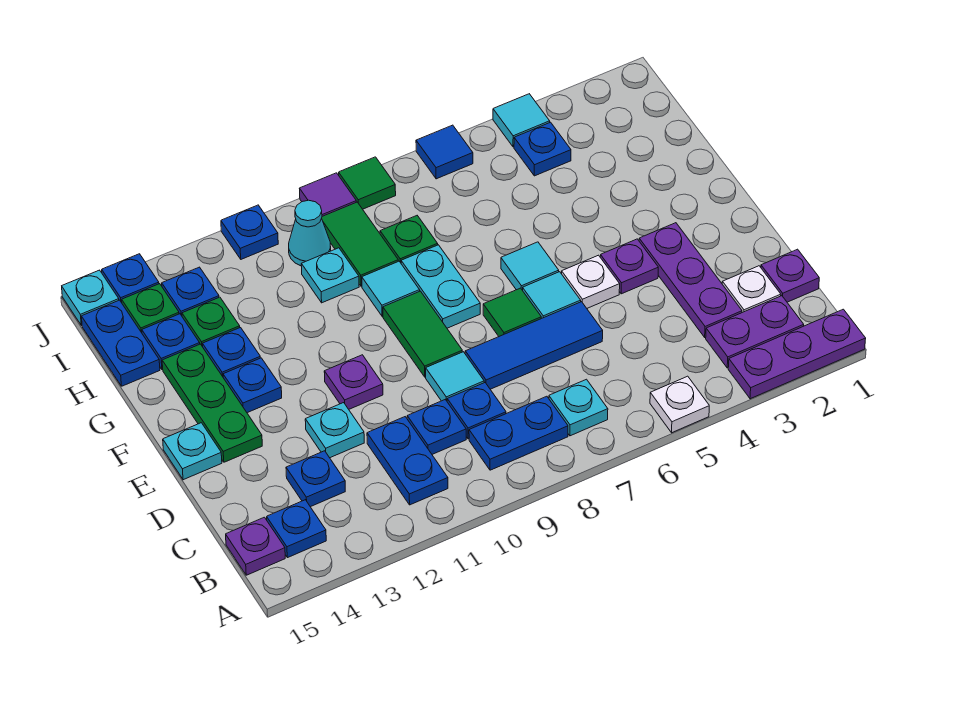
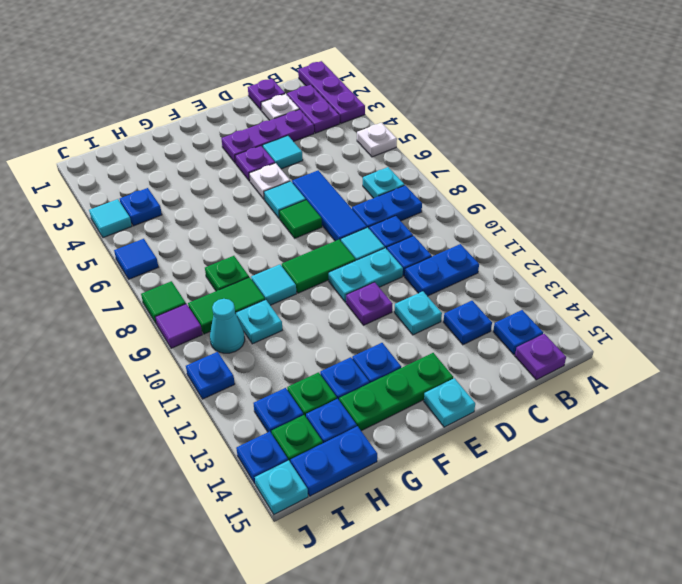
blue plate B8:B9 level 1 -> blue plate B8:C8 level 1
cyan tile F6 level 1 -> cyan tile D4 level 1
cyan plate F8:G8 level 1 -> cyan plate D10:E10 level 1

